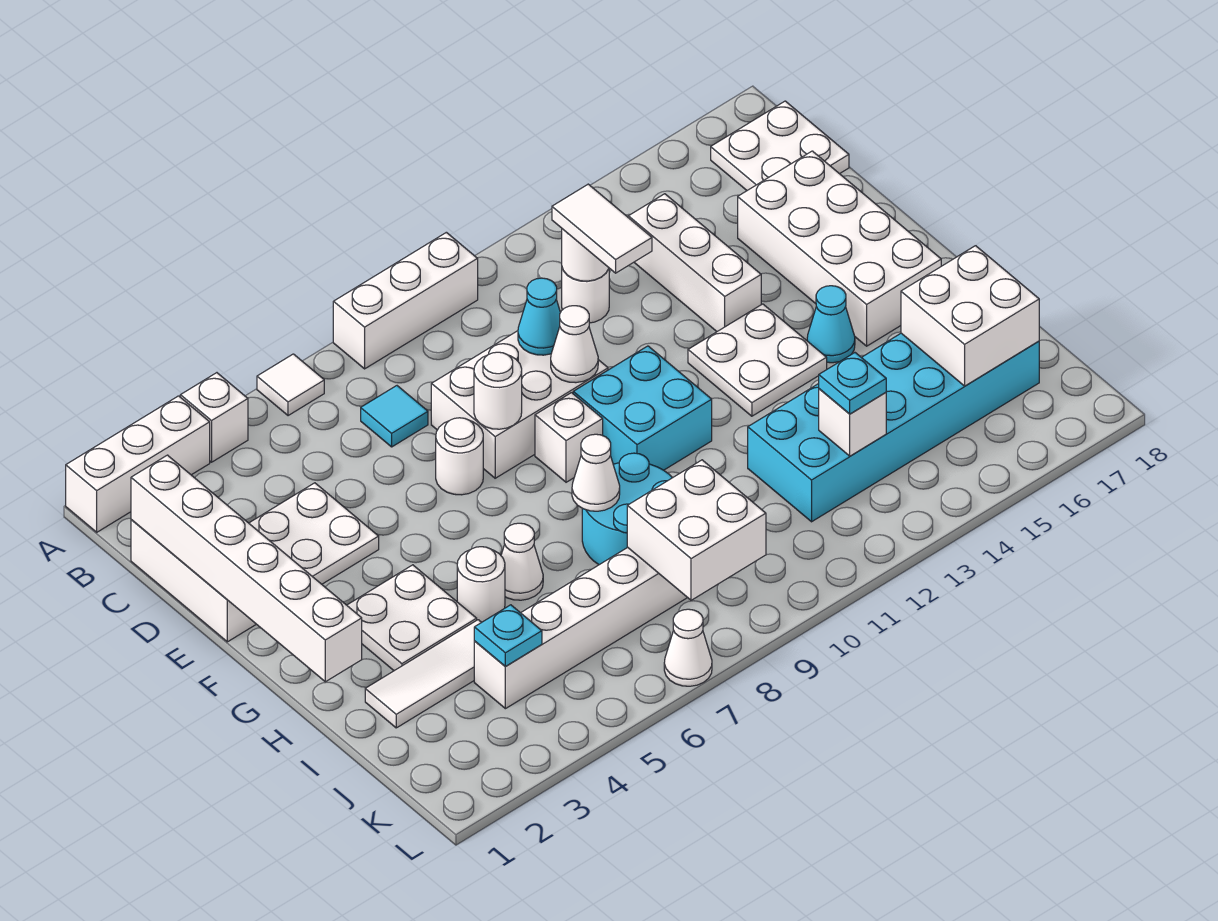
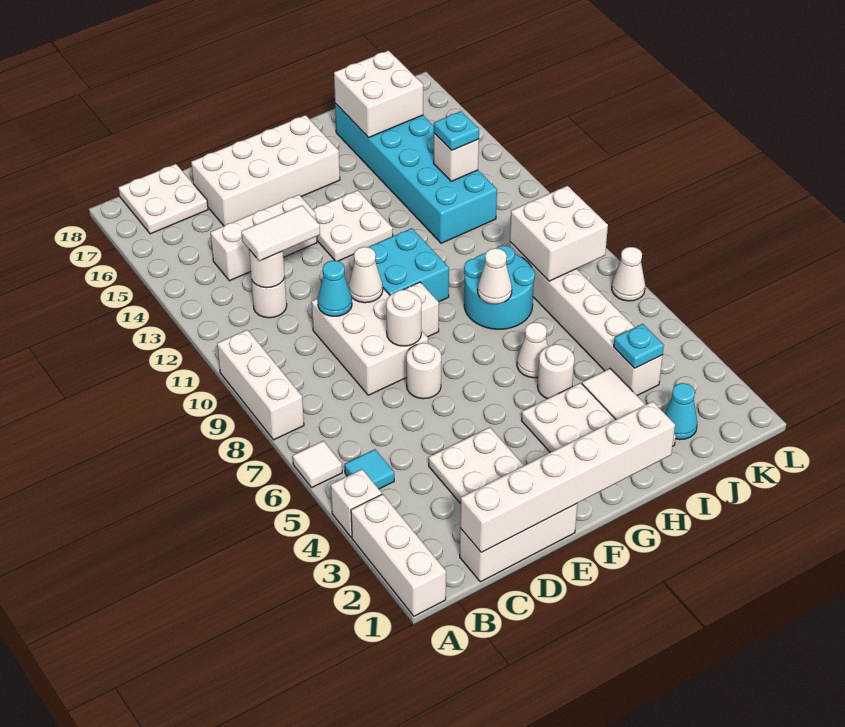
cyan tile C7 level 1 -> cyan tile B5 level 1
cyan cone G15 level 1 -> cyan cone J2 level 1

